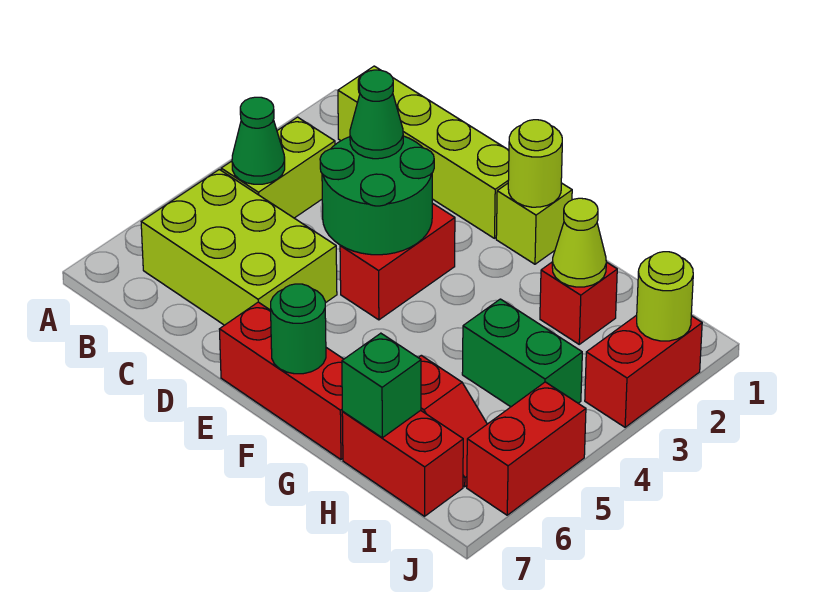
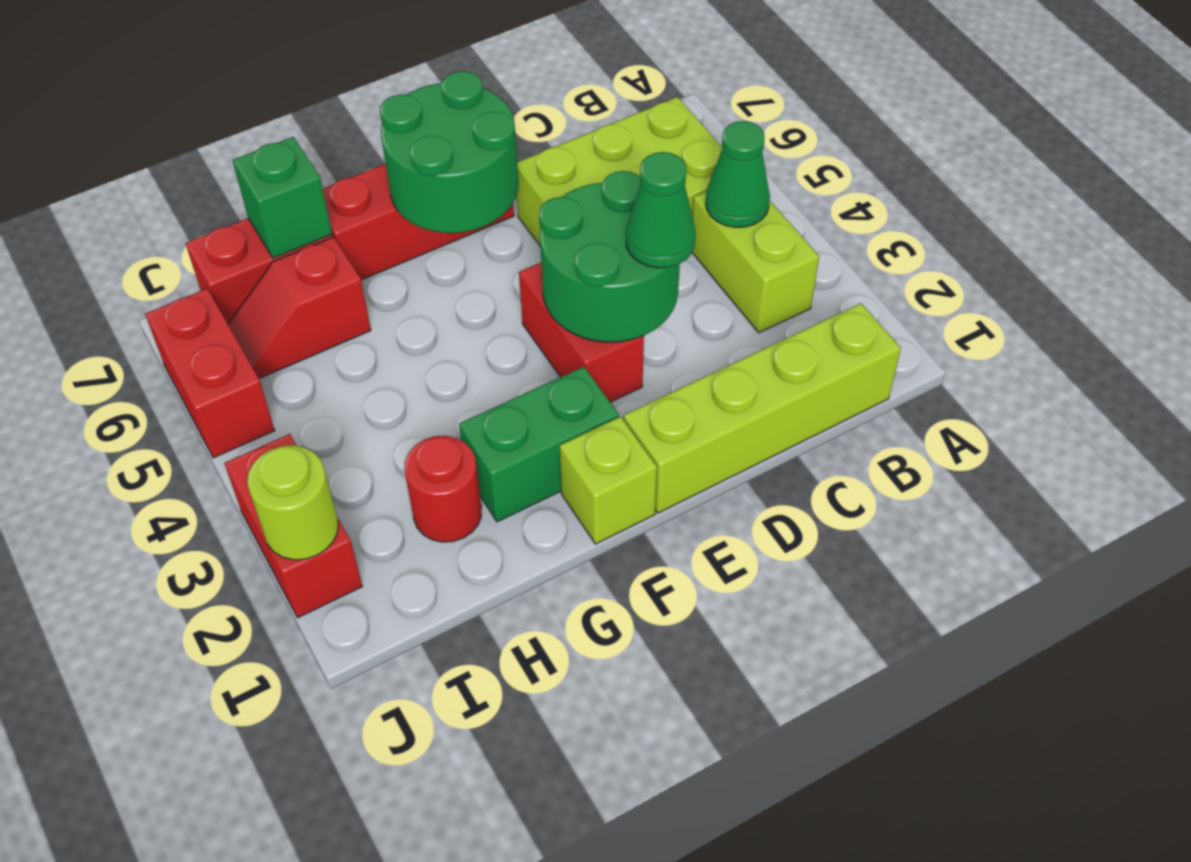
lime round brick F1 level 2 -> none
green round brick F7 level 2 -> green round brick E6:F7 level 2
red brick H2 level 1 -> red round brick H2 level 1
lime cone H2 level 2 -> none
green brick H4:I4 level 1 -> green brick F2:G2 level 1

